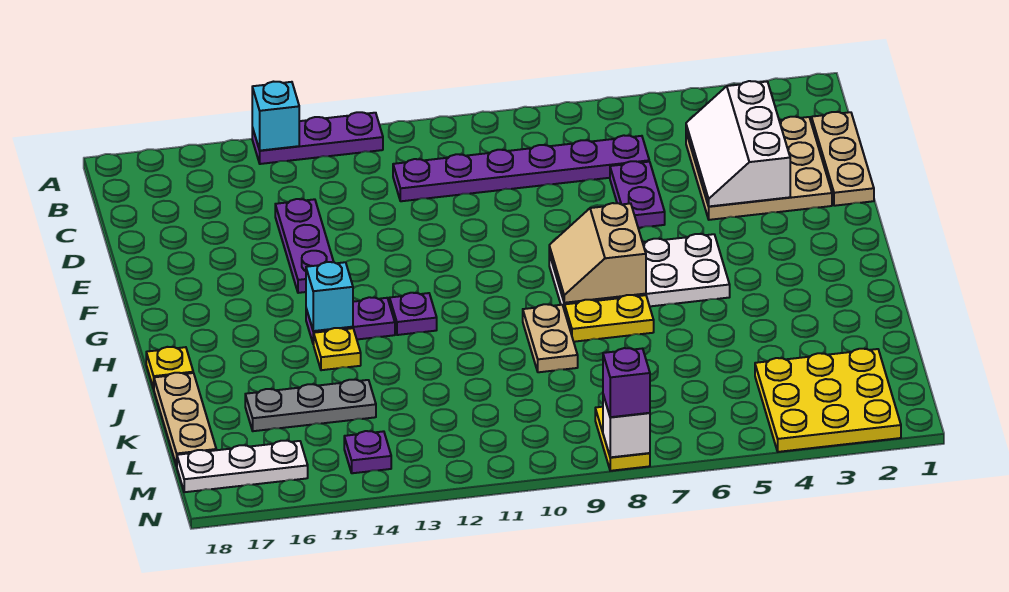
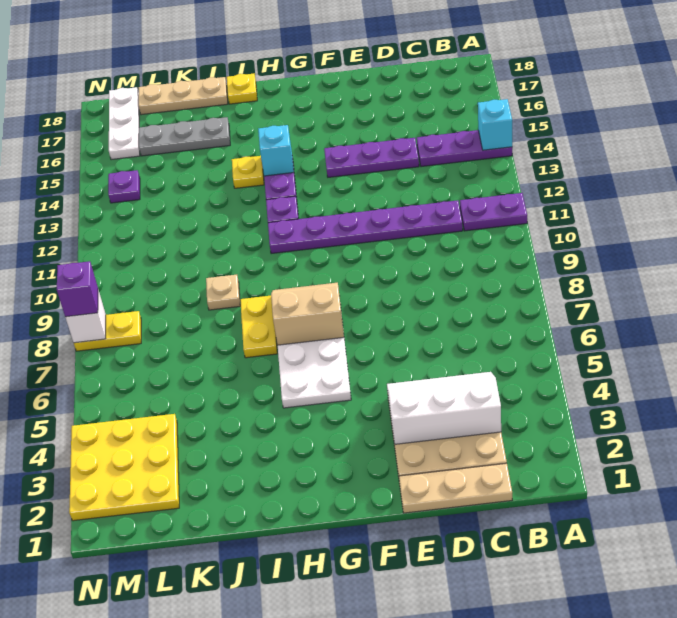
purple plate A12:A14 level 1 -> purple plate A14:C14 level 1
purple plate C6:C11 level 1 -> purple plate C11:H11 level 1
purple plate D6:E6 level 1 -> purple plate A11:B11 level 1
tan plate I9:J9 level 1 -> tan plate J9 level 1
grey plate K14:K16 level 1 -> grey plate J16:L16 level 1

